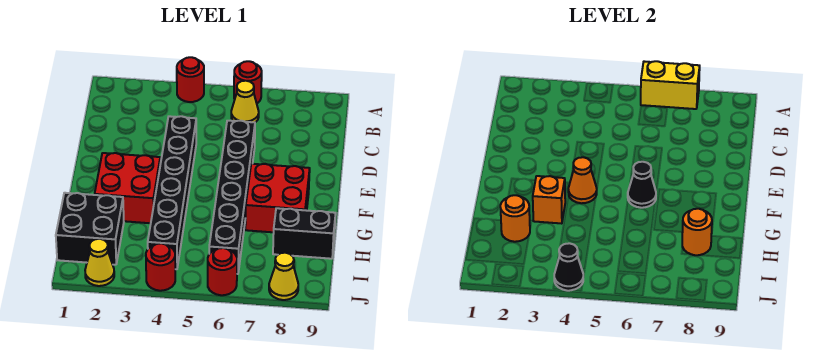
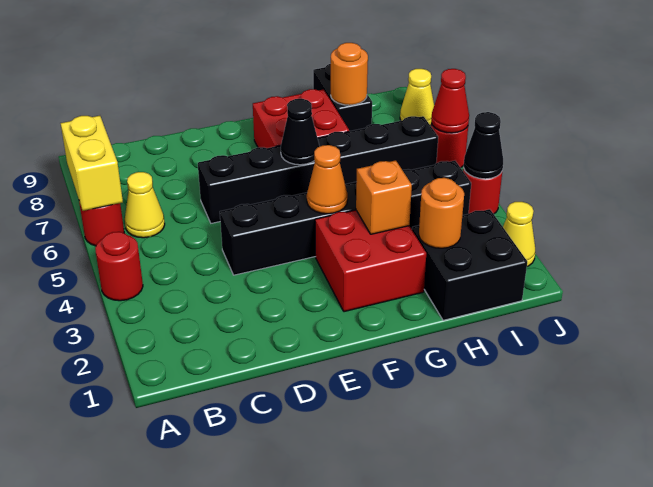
none -> red cone J6 level 2

